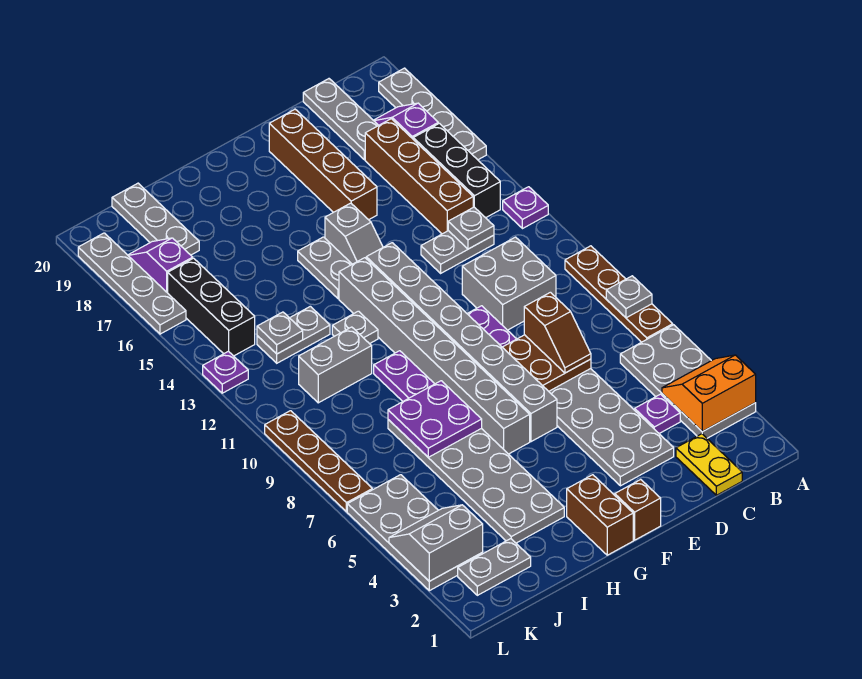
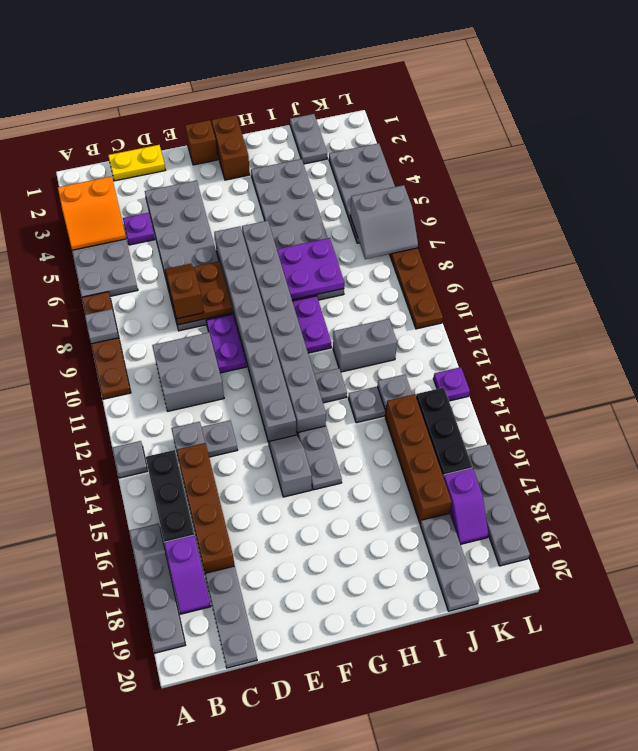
purple plate A13 level 1 -> grey plate A13 level 1
yellow plate C1:C2 level 1 -> yellow plate C1:D1 level 1
brown brick E16:E19 level 1 -> brown brick J14:J17 level 1
grey plate J2:K2 level 1 -> grey plate J1:J2 level 1
grey slope K3:L4 level 2 top 3 -> grey slope K6:L7 level 2 top 6

